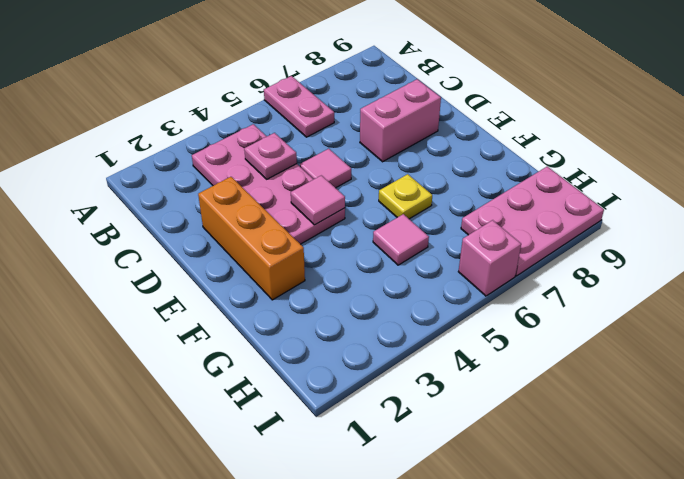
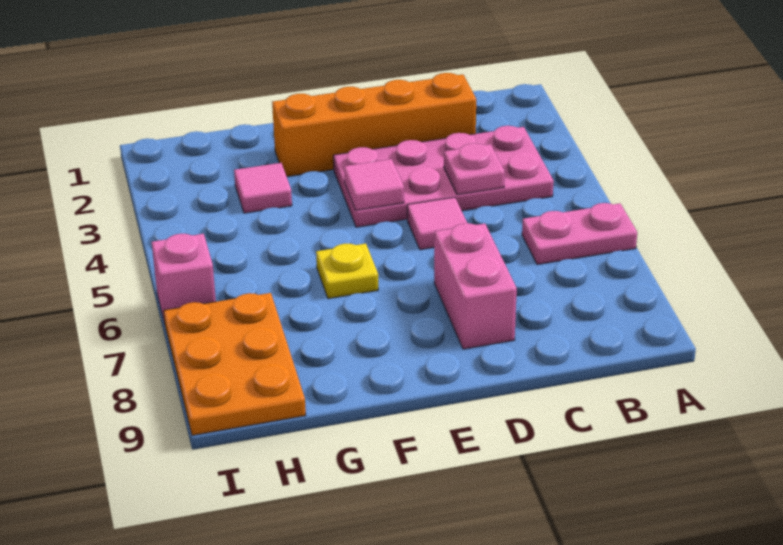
orange brick D2:F2 level 1 -> orange brick C2:F2 level 1
pink tile G5 level 1 -> pink tile G3 level 1
pink plate H7:I9 level 1 -> orange plate H7:I9 level 1

